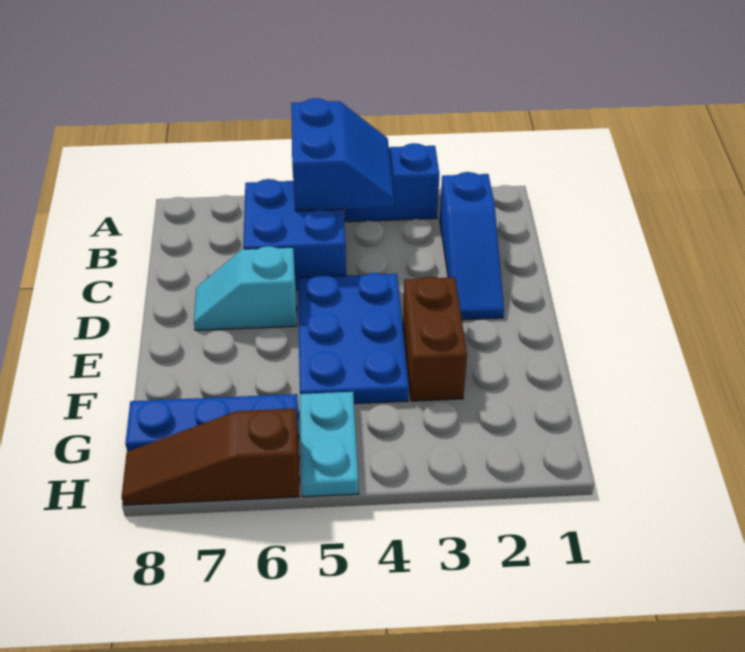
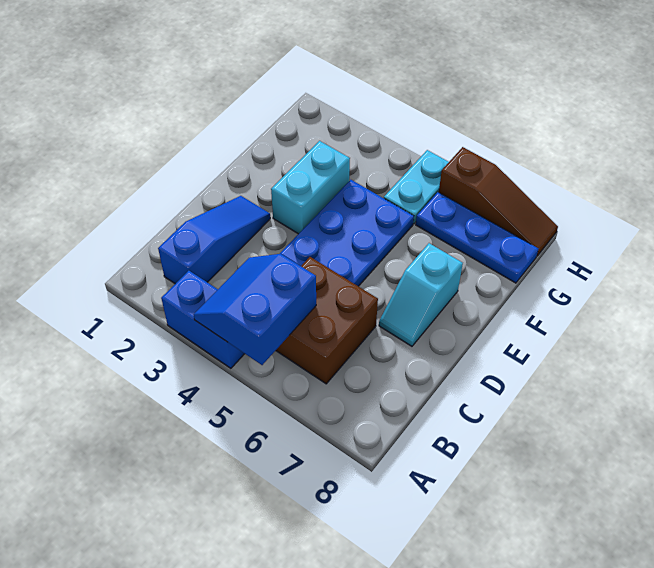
blue brick B5:C6 level 1 -> brown brick B5:C6 level 1
cyan slope D6:D7 level 1 top 6 -> cyan slope D7:E7 level 1 top E
brown brick E3:F3 level 1 -> cyan brick E3:F3 level 1

